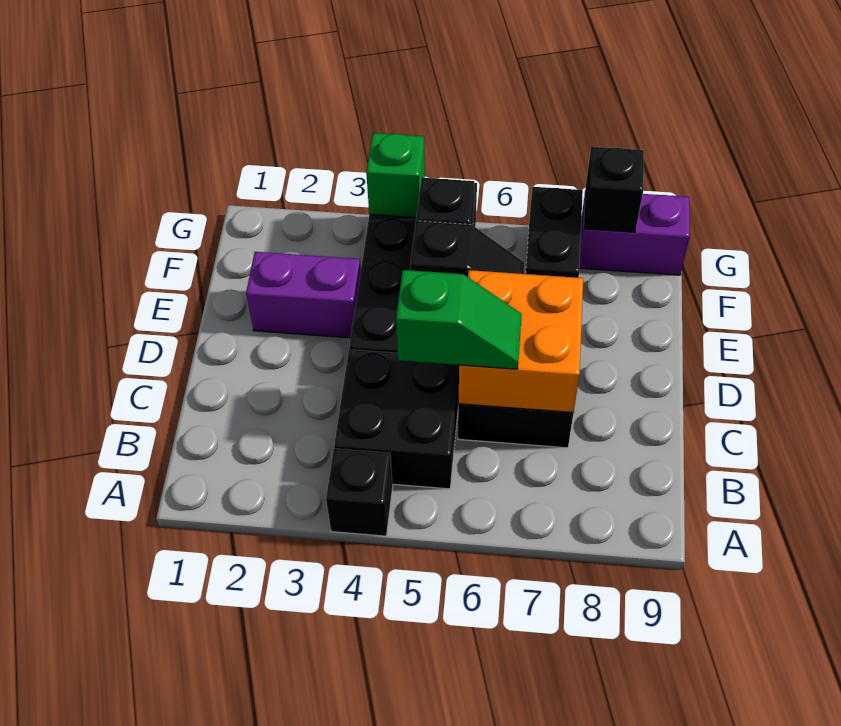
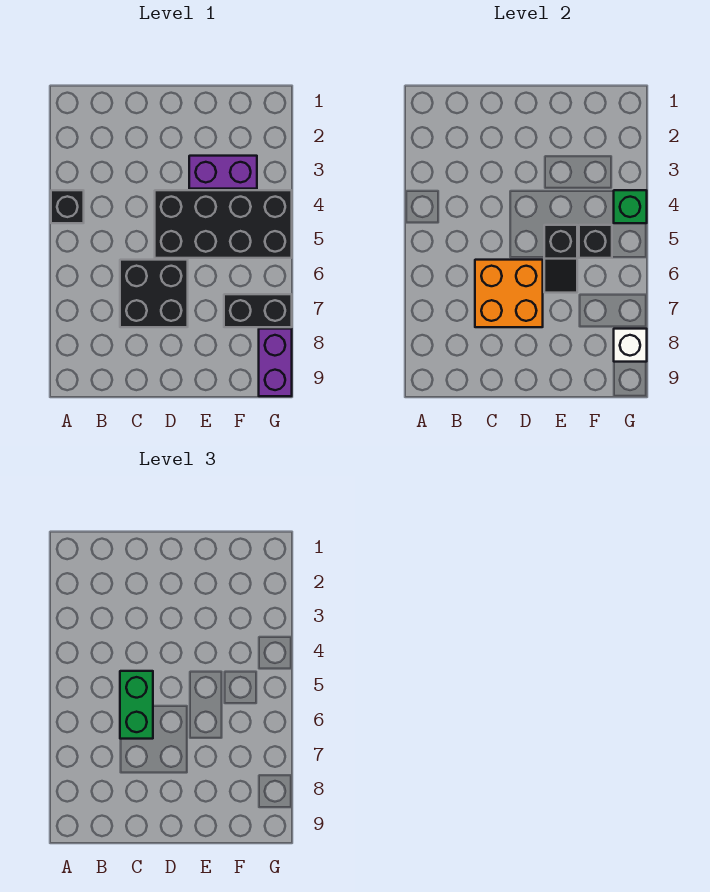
black brick B4:C5 level 1 -> none
green slope C5:C6 level 3 top 5 -> green brick C5:C6 level 3
purple brick E2:E3 level 1 -> purple brick E3:F3 level 1
black brick G8 level 2 -> white brick G8 level 2

